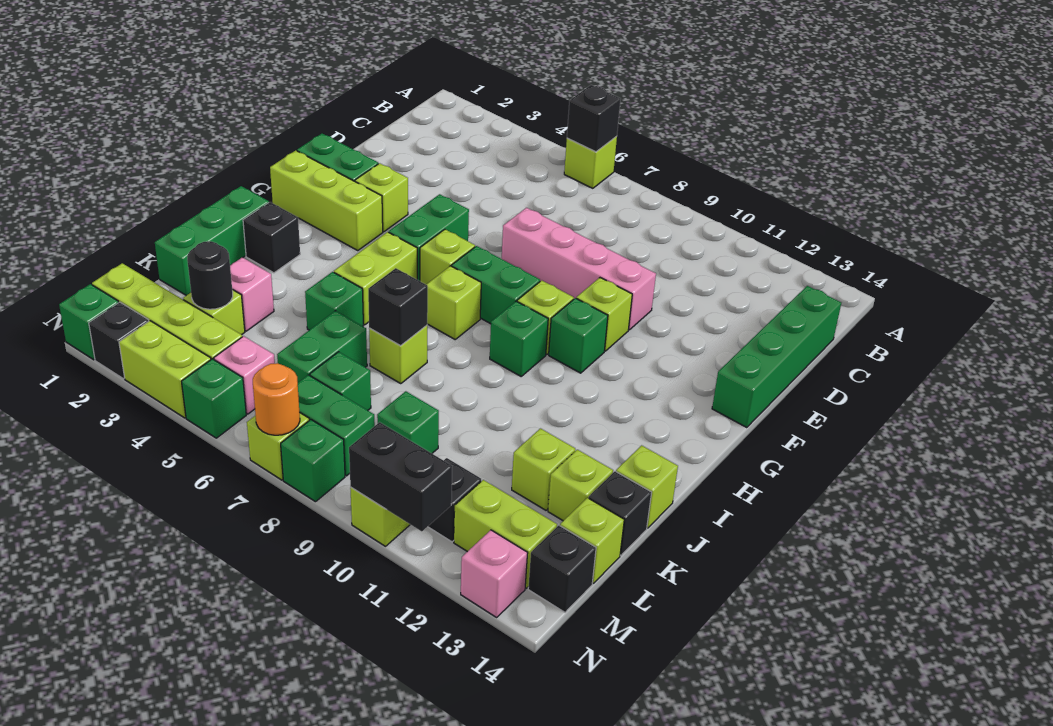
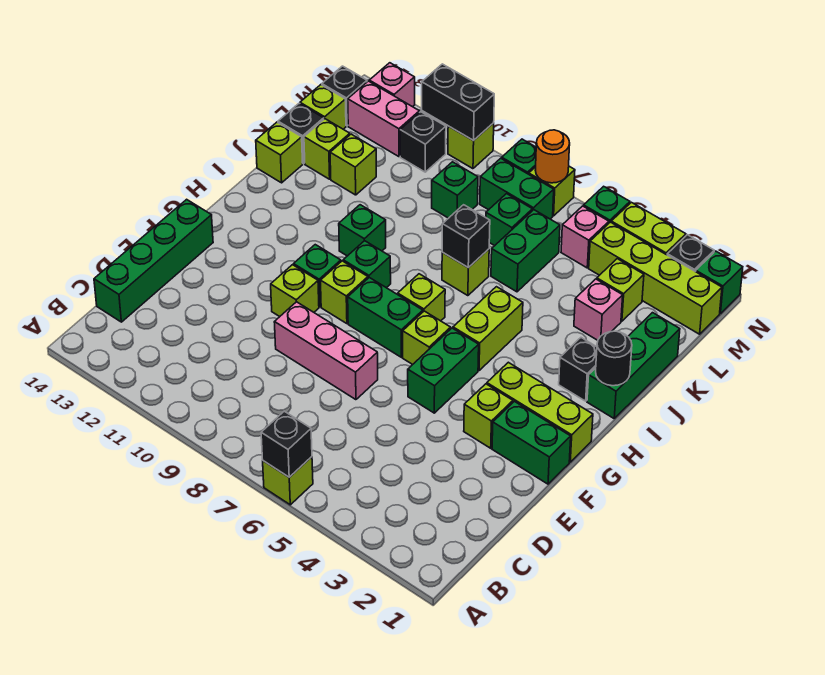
pink brick E7:E10 level 1 -> pink brick E7:E9 level 1
green brick J5 level 1 -> green brick I10 level 1
black round brick L3 level 2 -> black round brick I1 level 2
lime brick M12:M13 level 1 -> pink brick M12:M13 level 1

